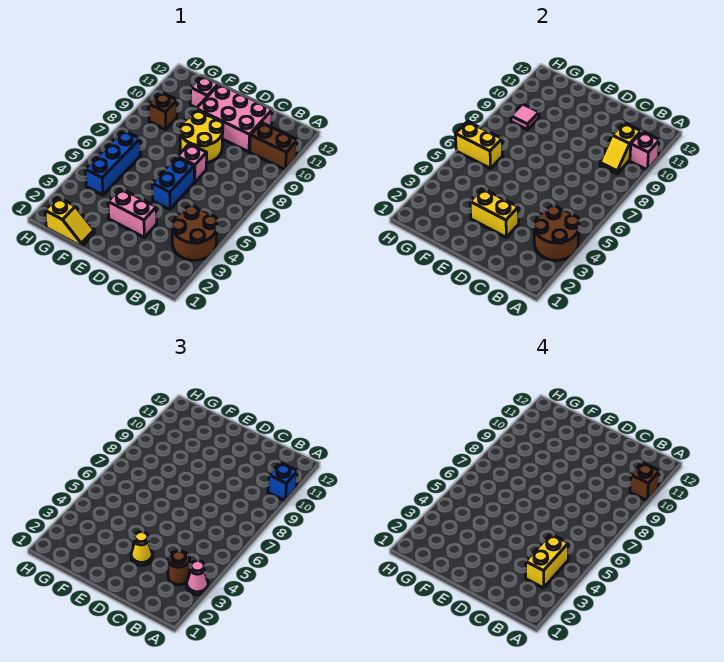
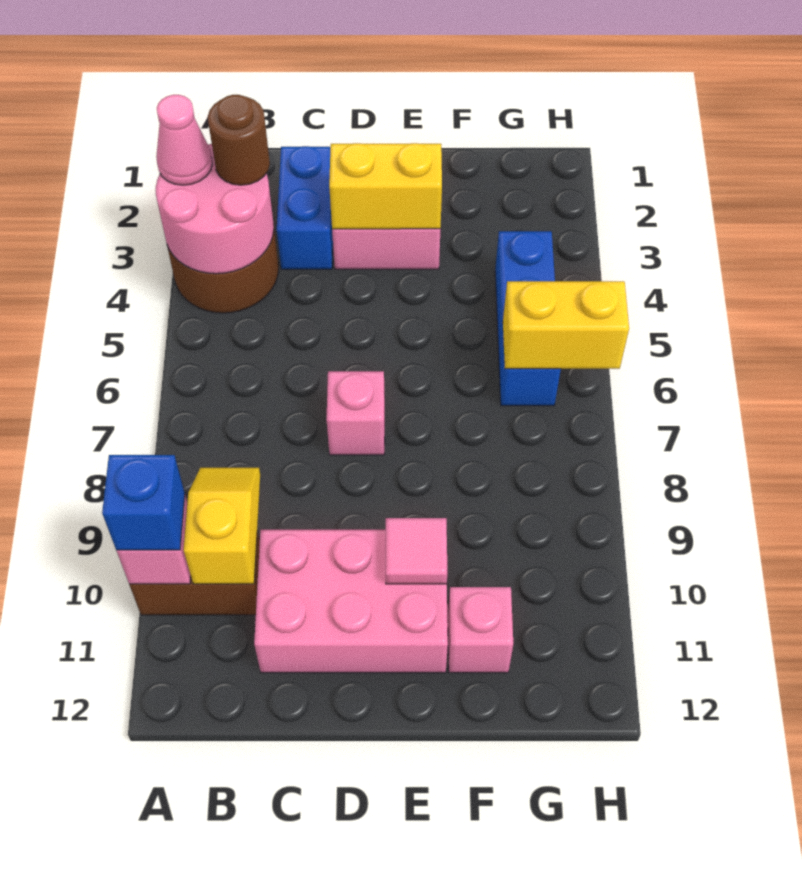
brown round brick A3:B4 level 2 -> pink round brick A3:B4 level 2
brown brick A10 level 4 -> none
yellow brick B3:B4 level 4 -> none
yellow cone D3 level 3 -> none
blue brick D5:D6 level 1 -> blue brick C2:C3 level 1
yellow round brick D8:E9 level 1 -> none
yellow slope F1:G1 level 1 top G -> none
brown brick G9 level 1 -> none
pink tile G9 level 2 -> pink tile E10 level 2

